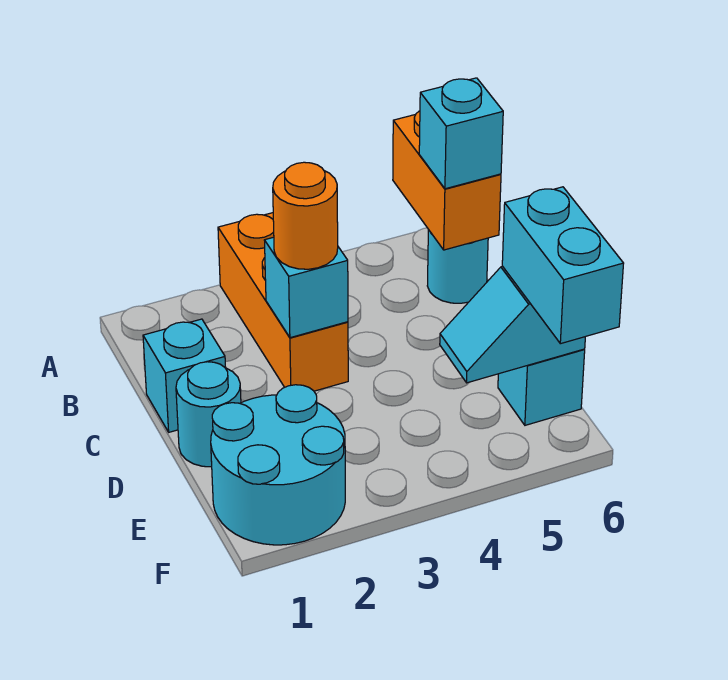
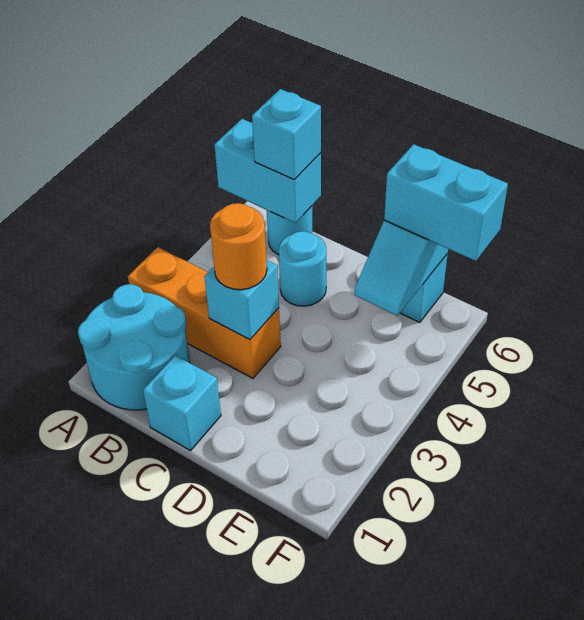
orange brick A6:B6 level 2 -> cyan brick A6:B6 level 2
cyan round brick D1 level 1 -> cyan round brick C5 level 1
cyan round brick E1:F2 level 1 -> cyan round brick A1:B2 level 1

